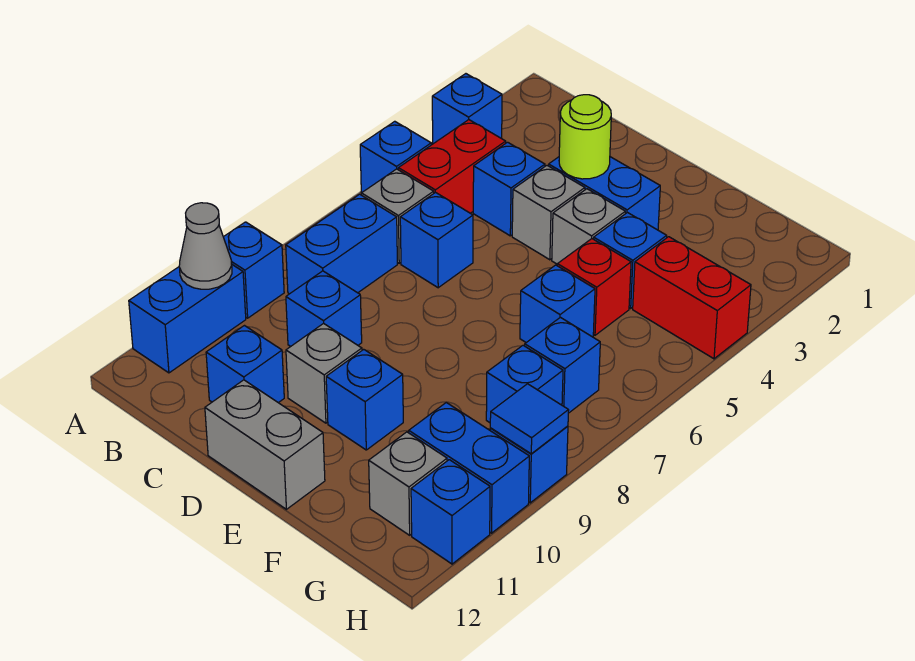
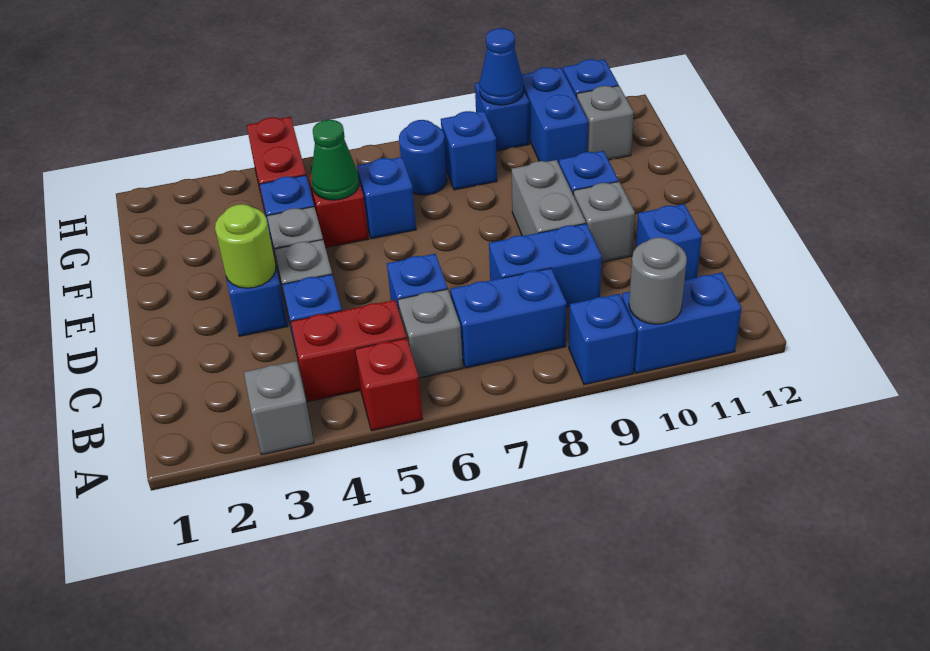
blue brick A3 level 1 -> grey brick A3 level 1
blue brick A5 level 1 -> red brick A5 level 1
grey cone A10 level 2 -> grey round brick A10 level 2
blue brick C9 level 1 -> blue brick C8:C9 level 1
grey brick D12:E12 level 1 -> grey brick D9:E9 level 1
none -> green cone F5 level 2
blue brick G7 level 1 -> blue round brick G7 level 1
blue tile H9 level 2 -> blue cone H9 level 2

